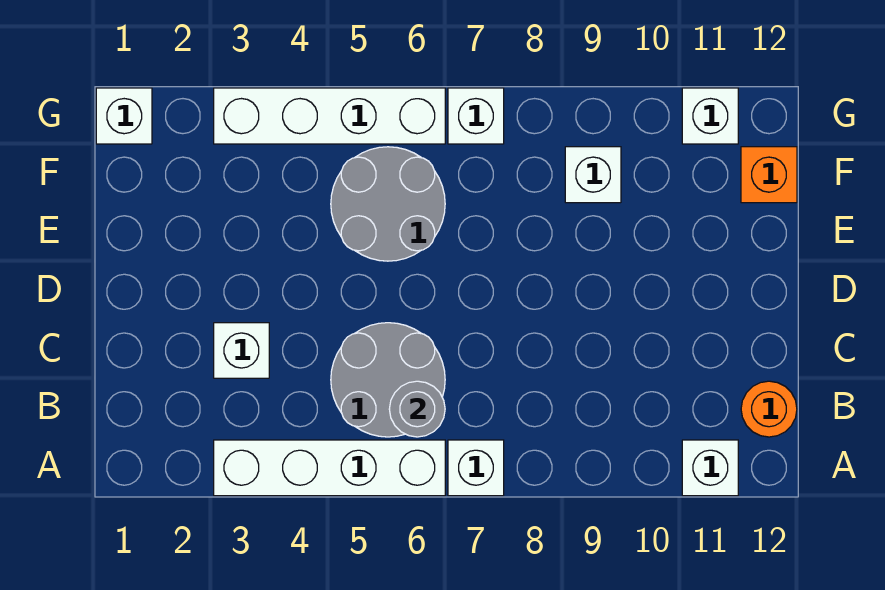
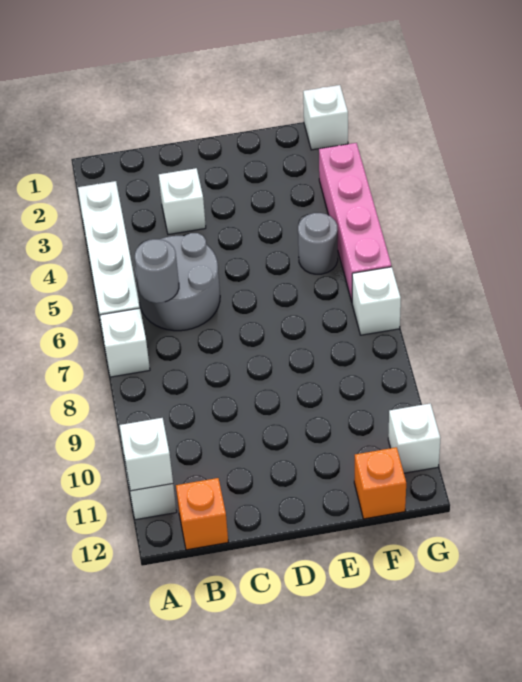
orange round brick B12 level 1 -> orange brick B12 level 1
grey round brick E5:F6 level 1 -> grey round brick F5 level 1
white brick F9 level 1 -> white brick A11 level 2
white brick G3:G6 level 1 -> pink brick G3:G6 level 1

